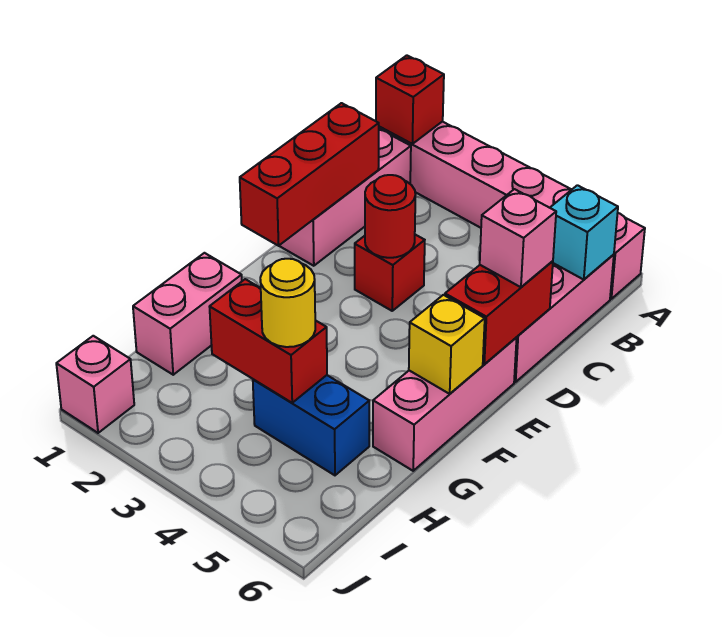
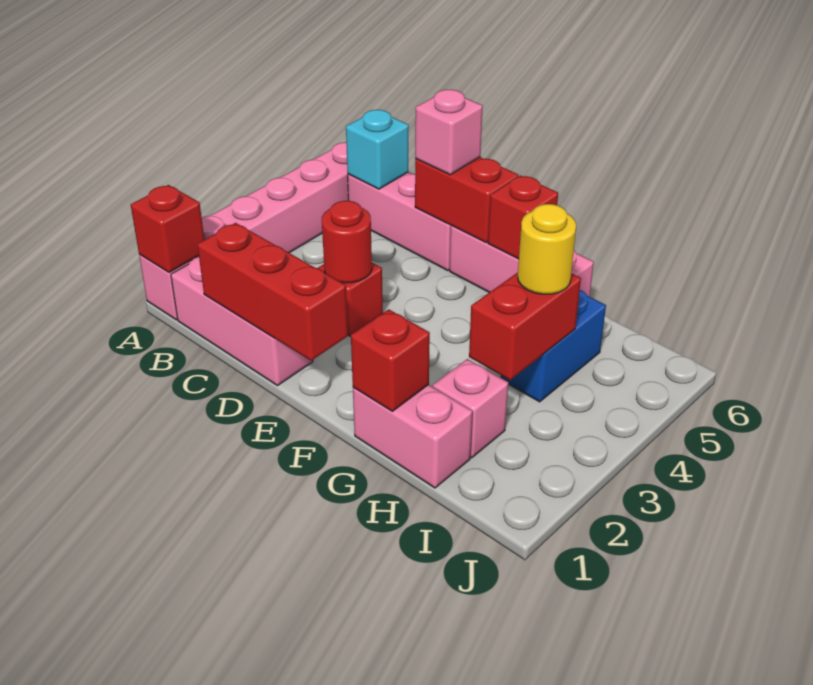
yellow brick F6 level 2 -> red brick F6 level 2
none -> red brick G1 level 2
pink brick J1 level 1 -> pink brick H2 level 1

